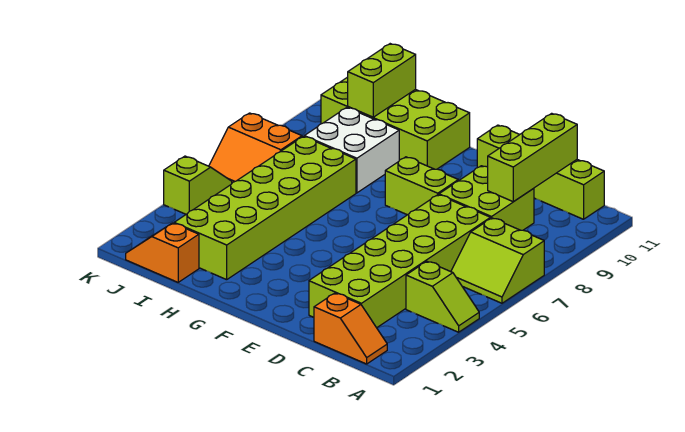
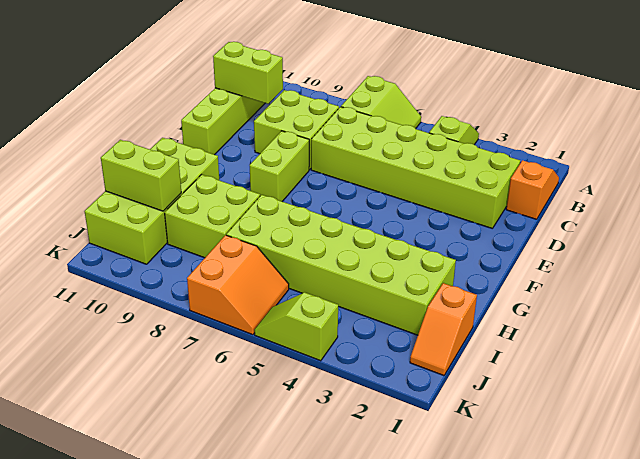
lime brick C9:C11 level 2 -> lime brick C10:C11 level 2
white brick H8:I9 level 1 -> lime brick H8:I9 level 1

